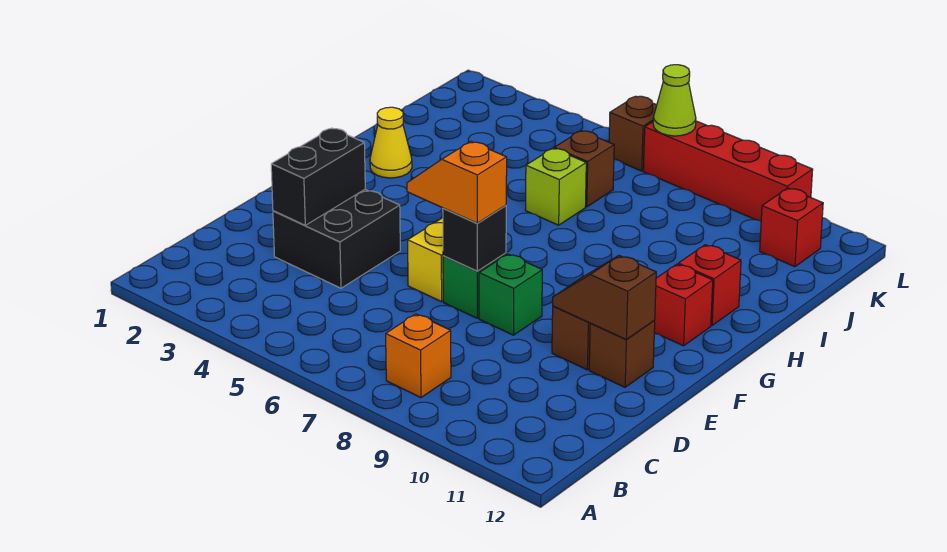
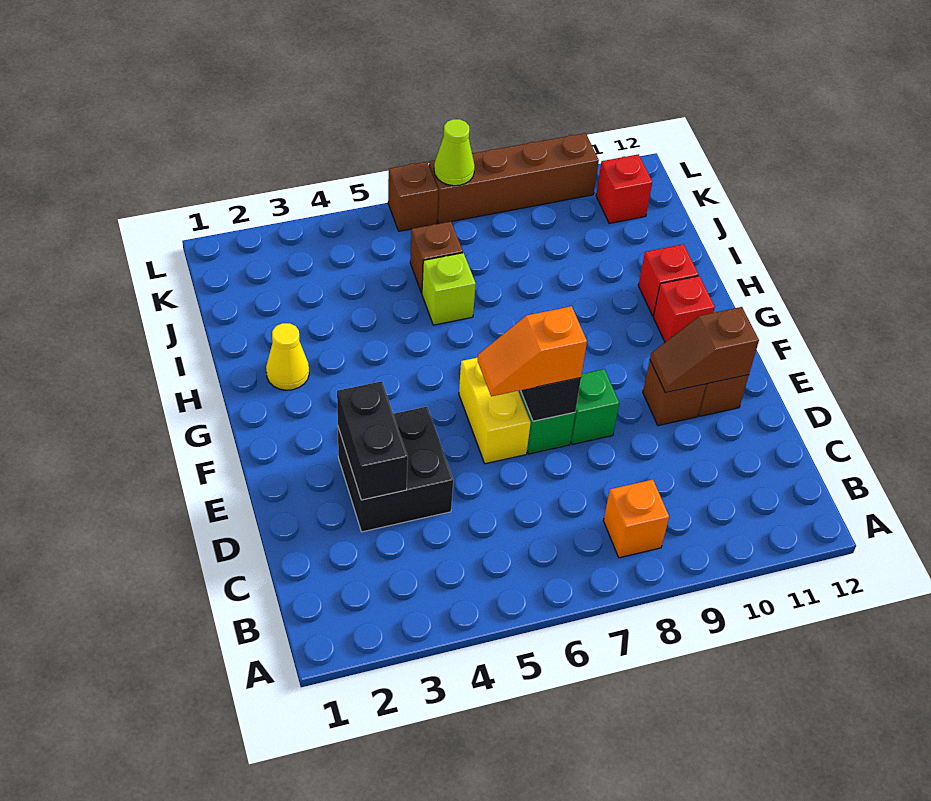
red brick L7:L10 level 1 -> brown brick L7:L10 level 1

